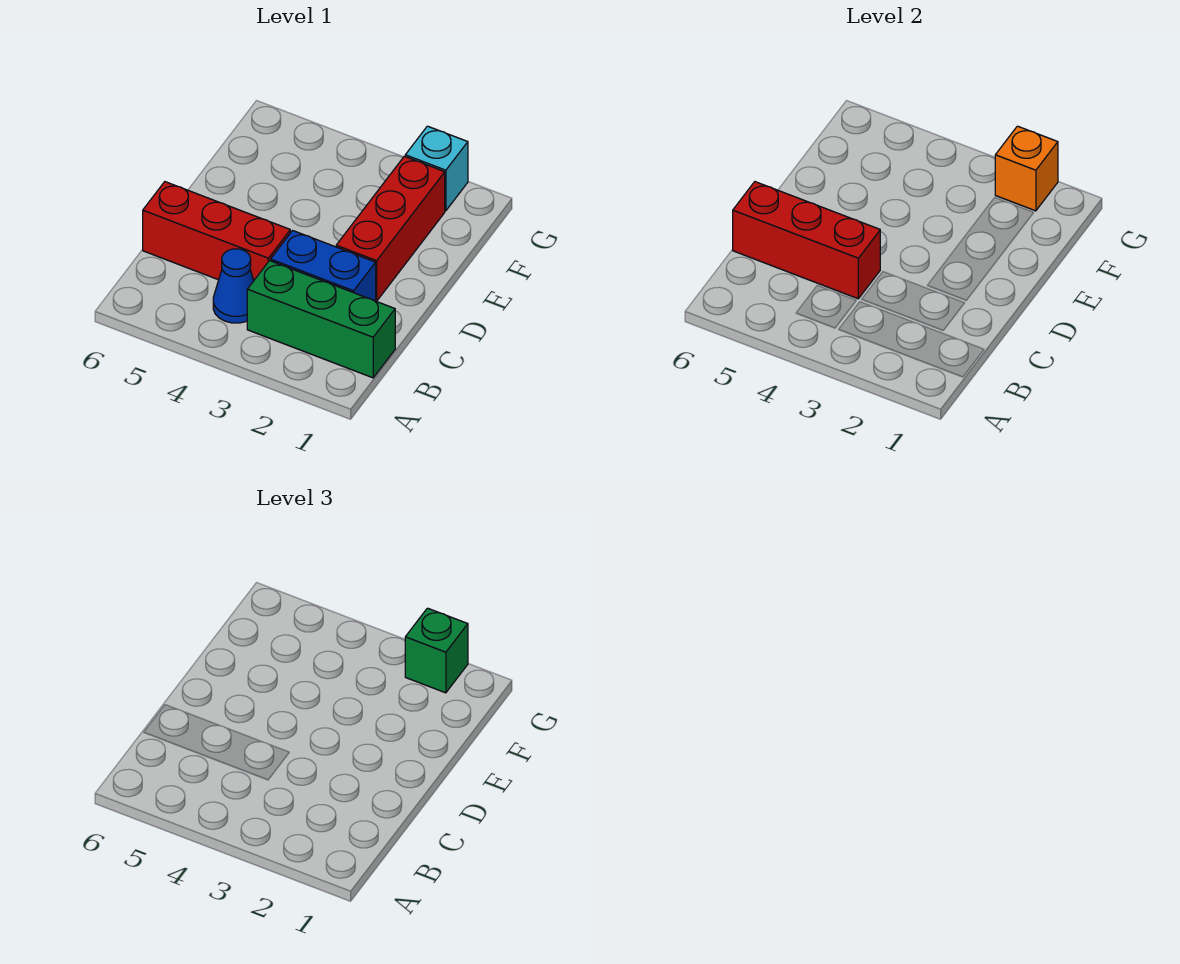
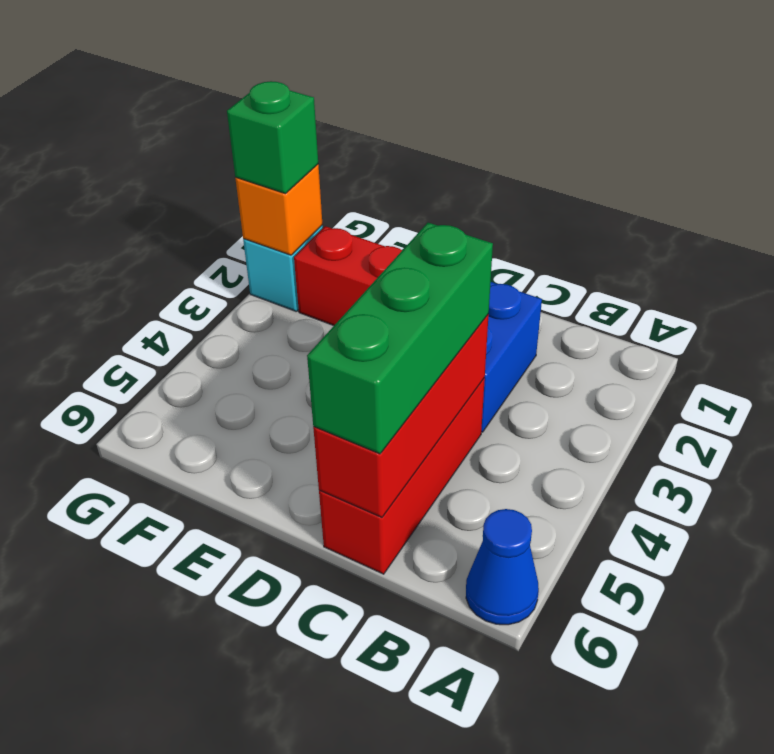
green brick B1:B3 level 1 -> green brick C4:C6 level 3
blue cone B4 level 1 -> blue cone A6 level 1

